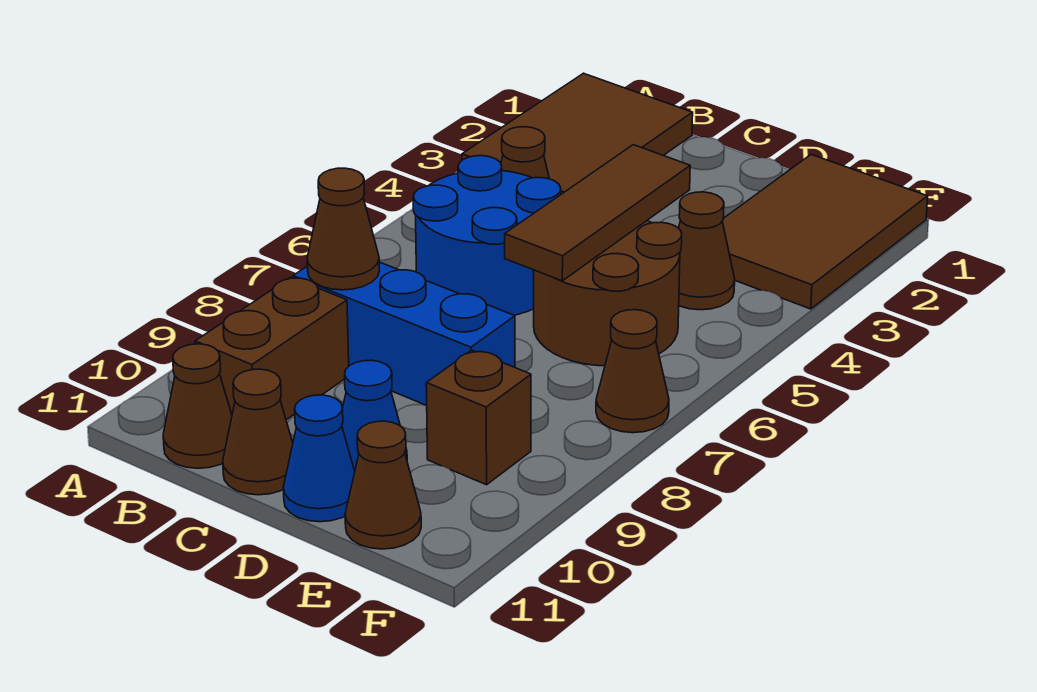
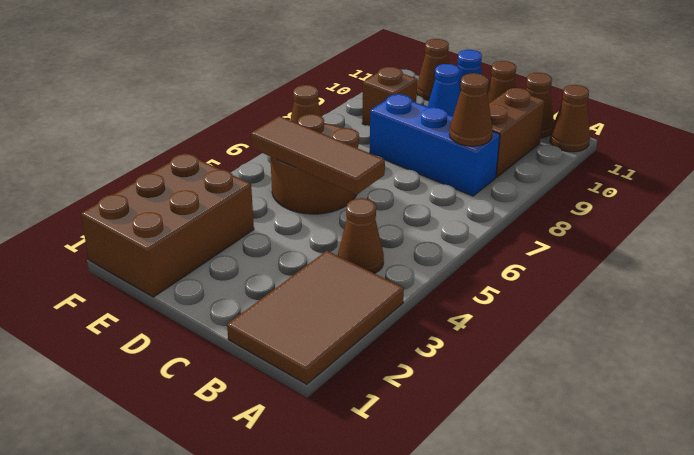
blue round brick B5:C6 level 1 -> none
brown tile D4:D6 level 2 -> brown tile C5:E5 level 2
brown tile E1:F3 level 1 -> brown brick E1:F3 level 1
brown cone E4 level 1 -> brown cone A11 level 1

